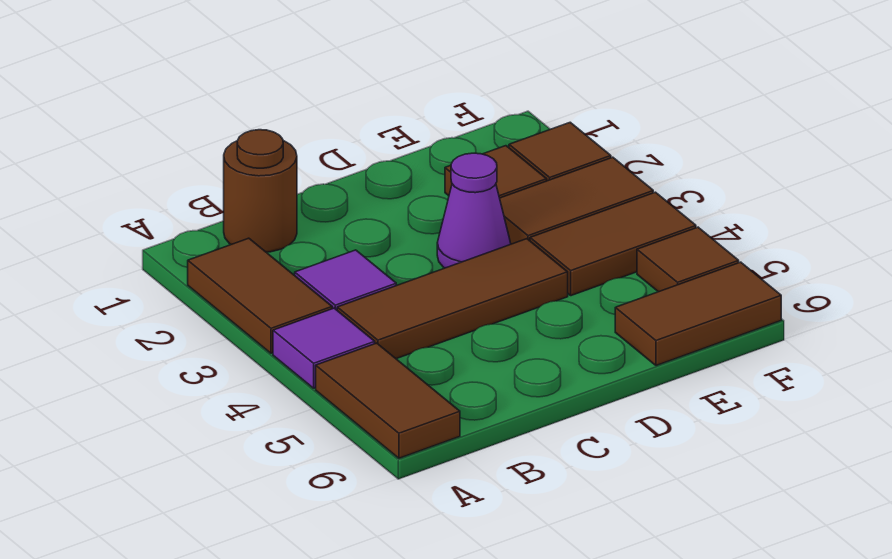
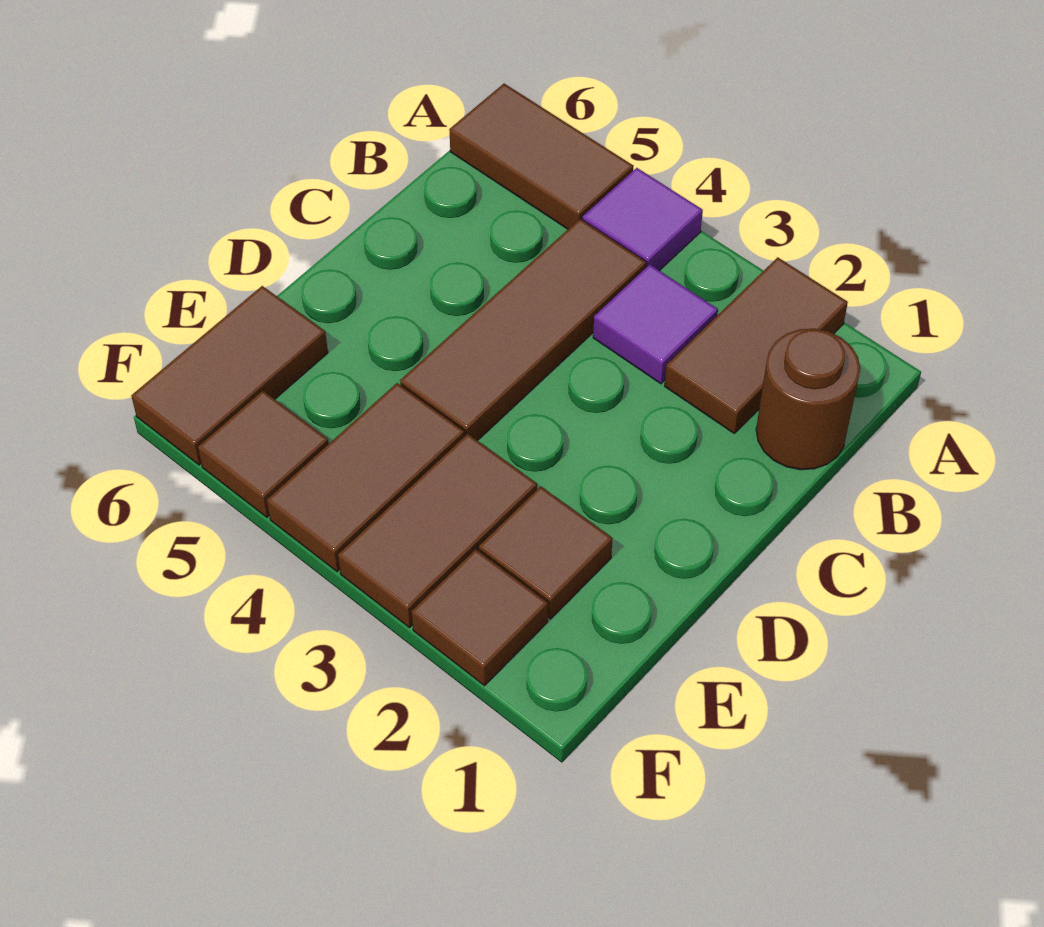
brown tile A2:A3 level 1 -> brown tile A2:B2 level 1
purple cone D3 level 1 -> none

